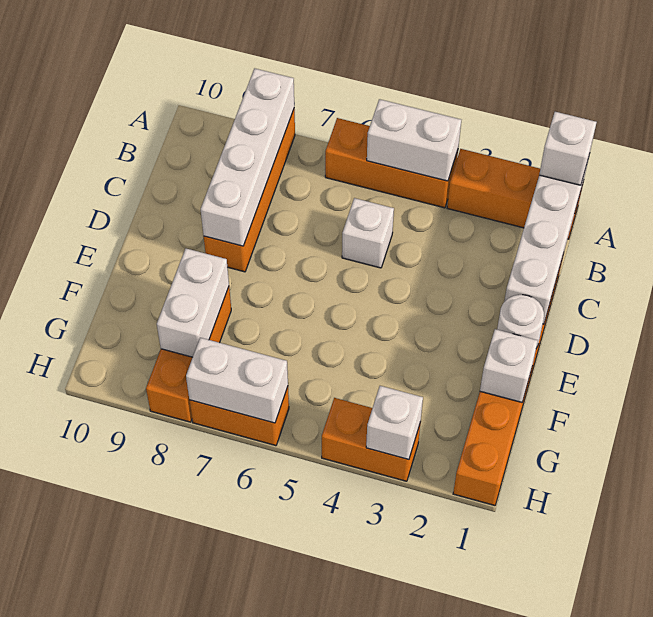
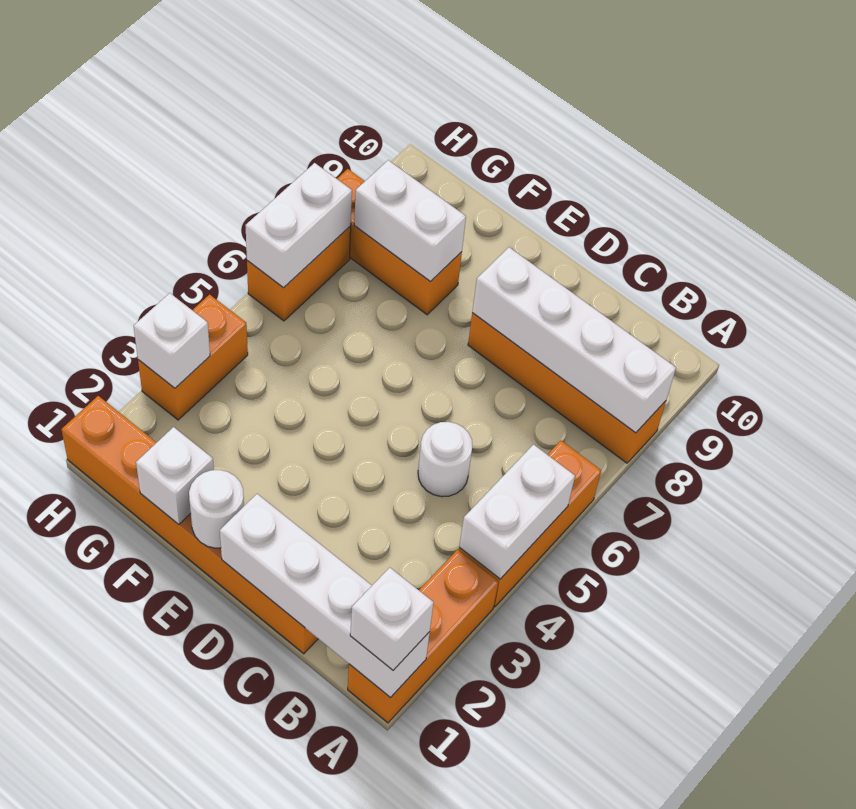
white brick C5 level 1 -> white round brick C5 level 1

